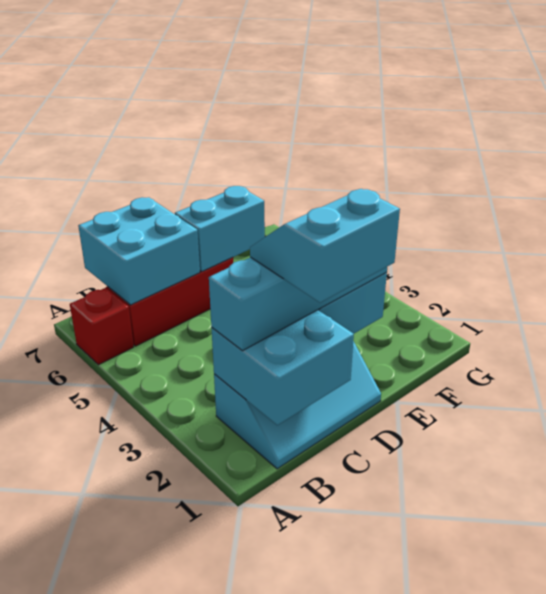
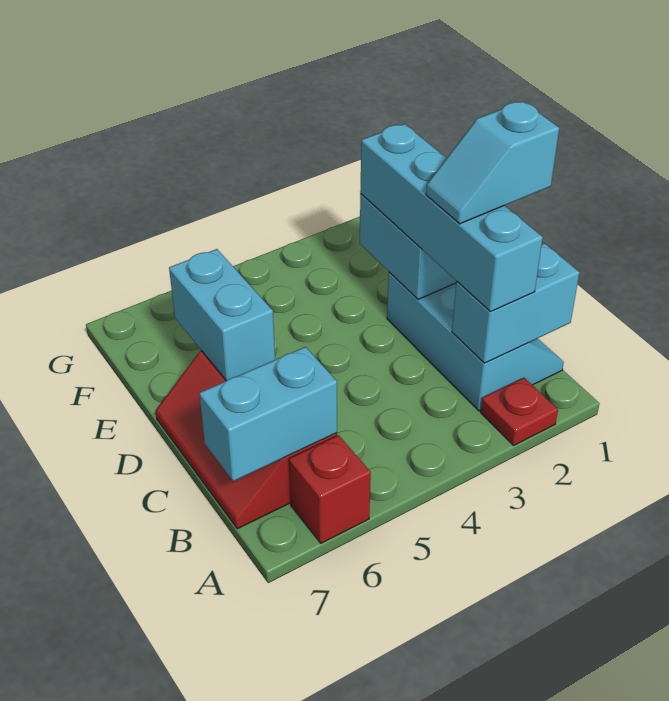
none -> red plate A2 level 1
cyan brick B1:C2 level 2 -> cyan brick B1:B2 level 2
cyan brick B6:C7 level 2 -> cyan brick B6:B7 level 2
cyan slope C1:D2 level 4 top 1 -> cyan slope C1:C2 level 4 top 1

